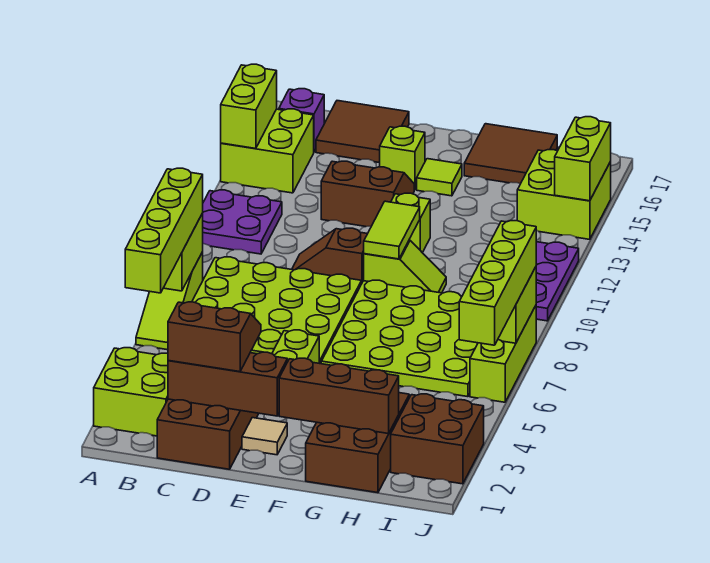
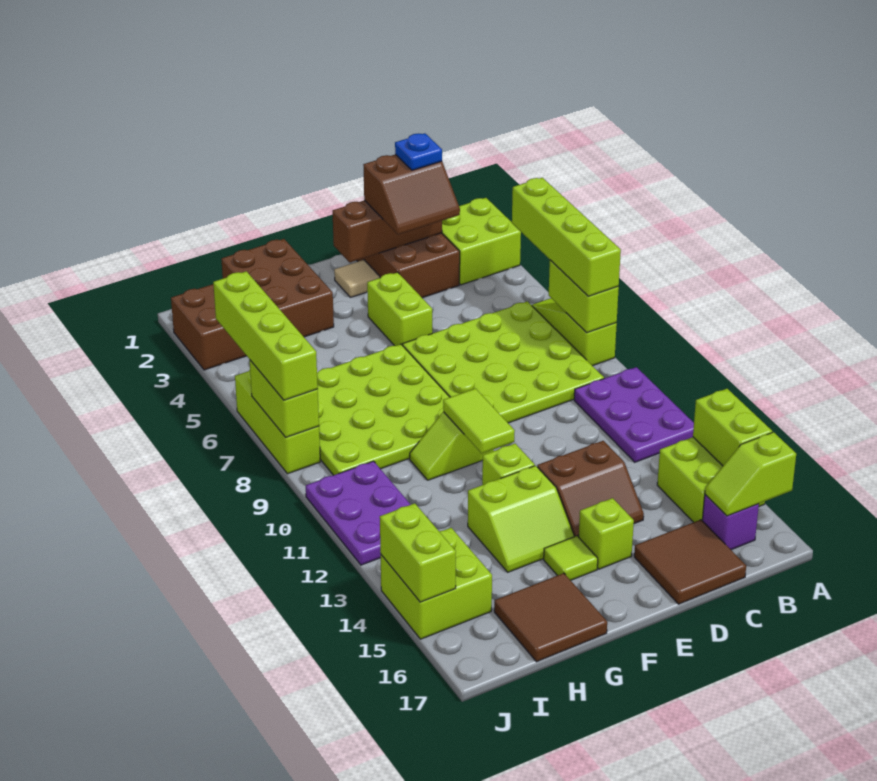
purple plate A11:B12 level 1 -> purple plate A10:B12 level 1
none -> lime slope A16:B16 level 2 top A
none -> blue plate C2 level 4
brown slope D10:E10 level 1 top E -> none
brown brick F2:H2 level 2 -> none
none -> lime slope F13:G14 level 1 top 13

